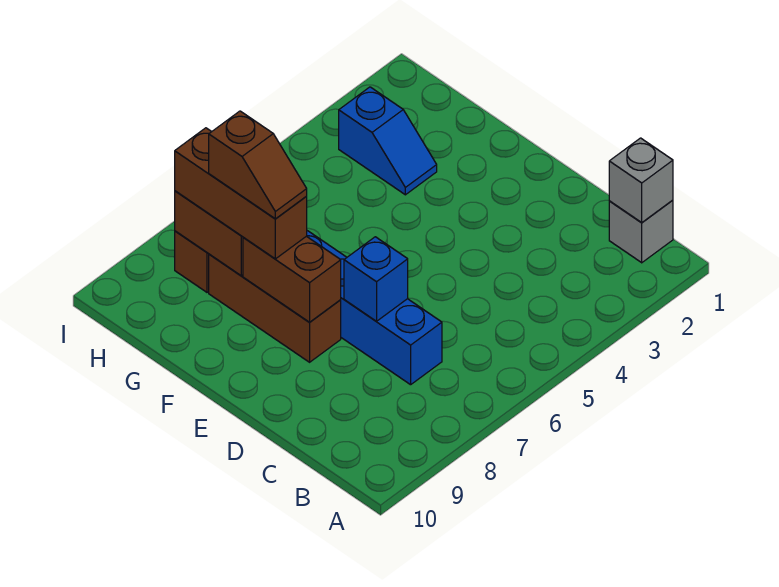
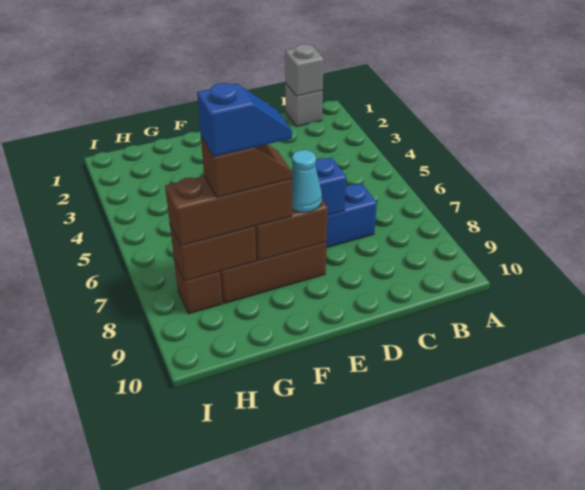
none -> cyan cone E8 level 3
blue slope G3:H3 level 1 top H -> blue slope F8:G8 level 5 top G

